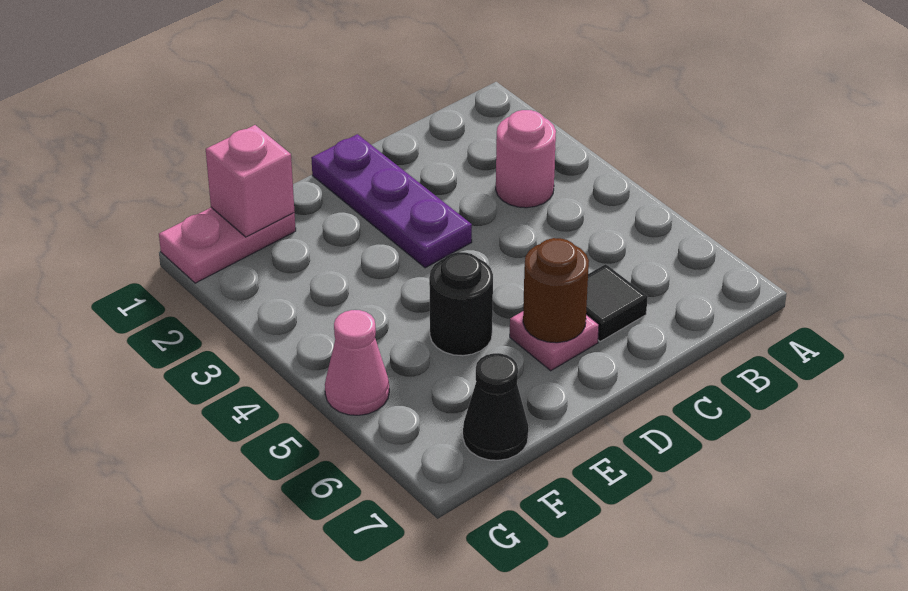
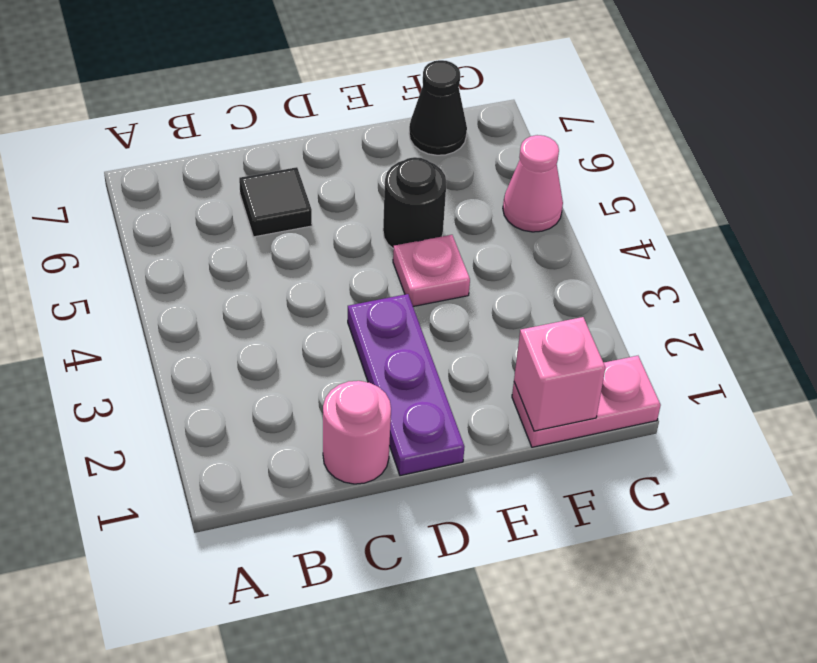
pink round brick B3 level 1 -> pink round brick C1 level 1
pink plate D6 level 1 -> pink plate E4 level 1
brown round brick D6 level 2 -> none

